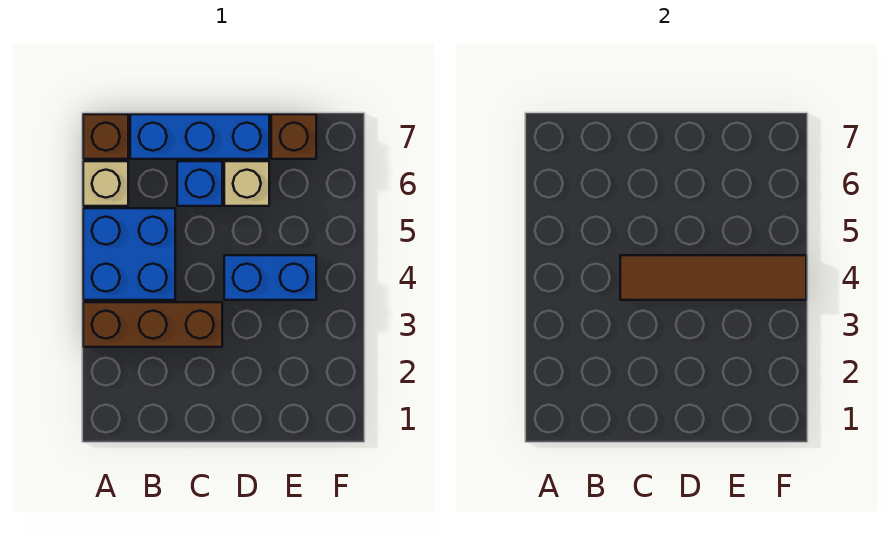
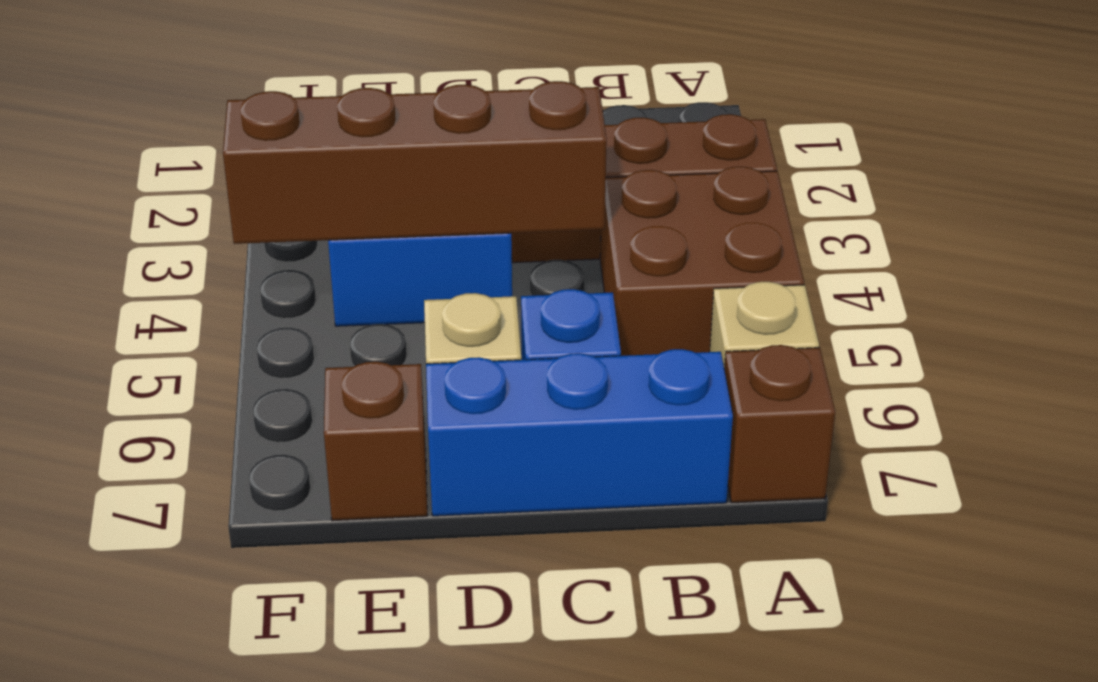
blue brick A4:B5 level 1 -> brown brick A4:B5 level 1
brown tile C4:F4 level 2 -> brown brick C4:F4 level 2

